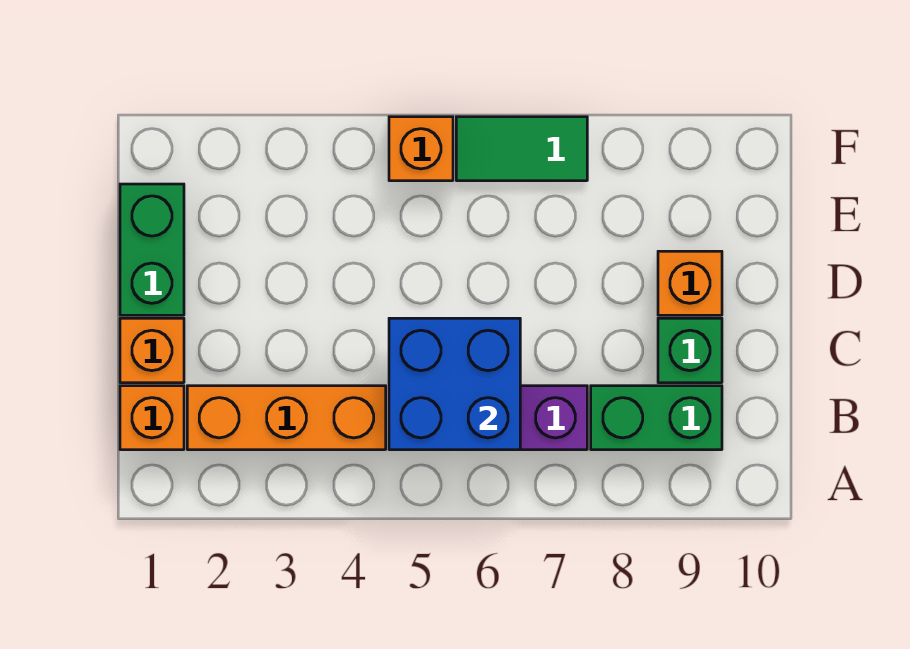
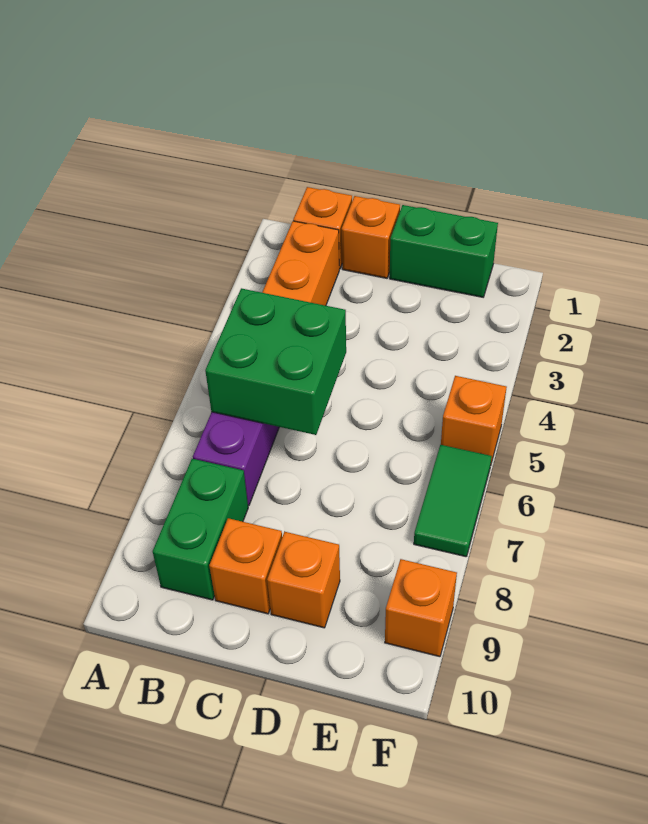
blue brick B5:C6 level 2 -> green brick B5:C6 level 2
green brick C9 level 1 -> orange brick C9 level 1
none -> orange brick F9 level 1

